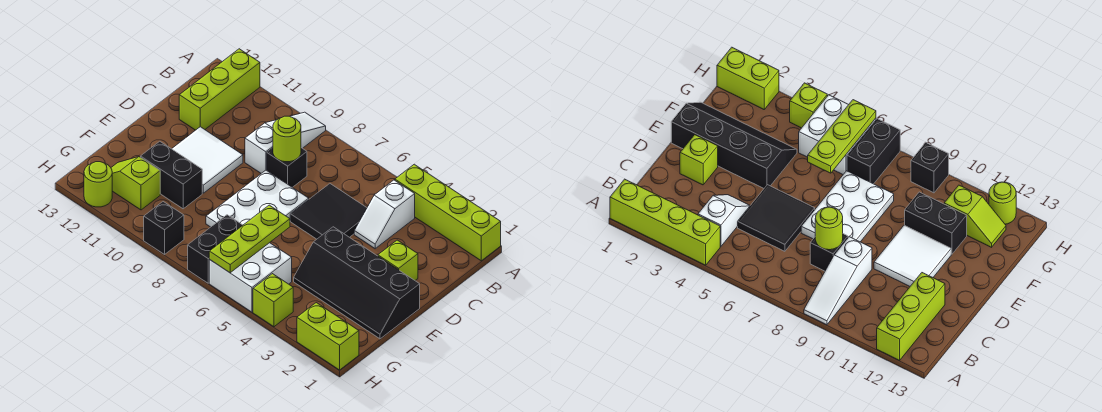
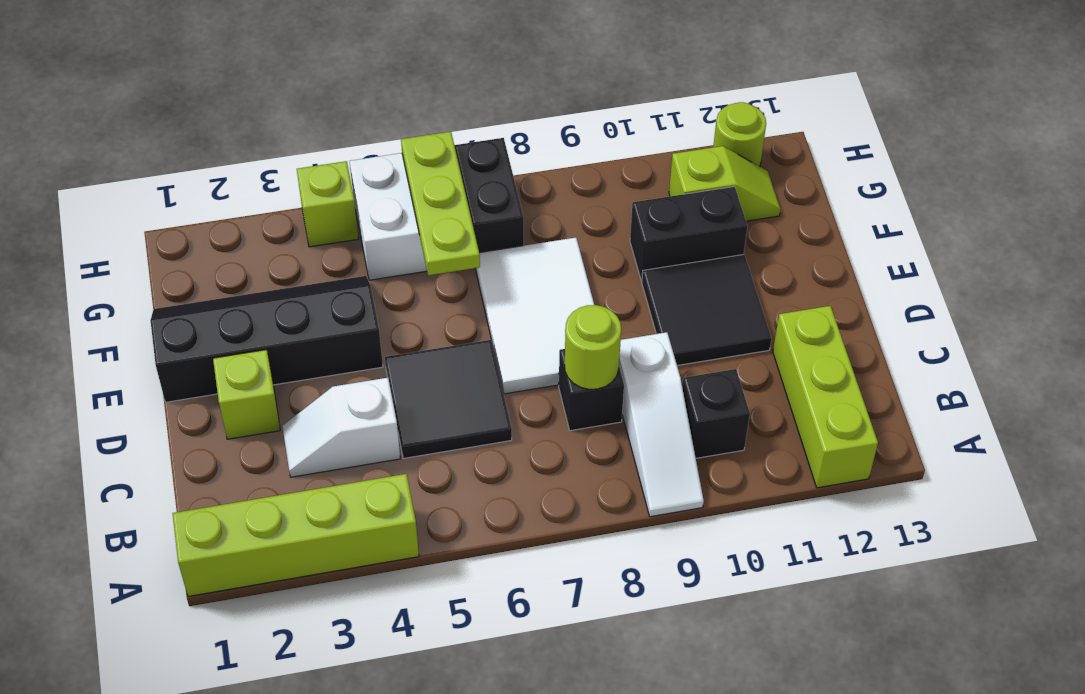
white slope B4:C4 level 1 top B -> white slope C3:C4 level 1 top 4
white plate D7:F8 level 1 -> white tile D7:F8 level 1
white tile D10:E11 level 1 -> black tile D10:E11 level 1
lime brick H1:H2 level 1 -> none
black brick H9 level 1 -> black brick B10 level 1

